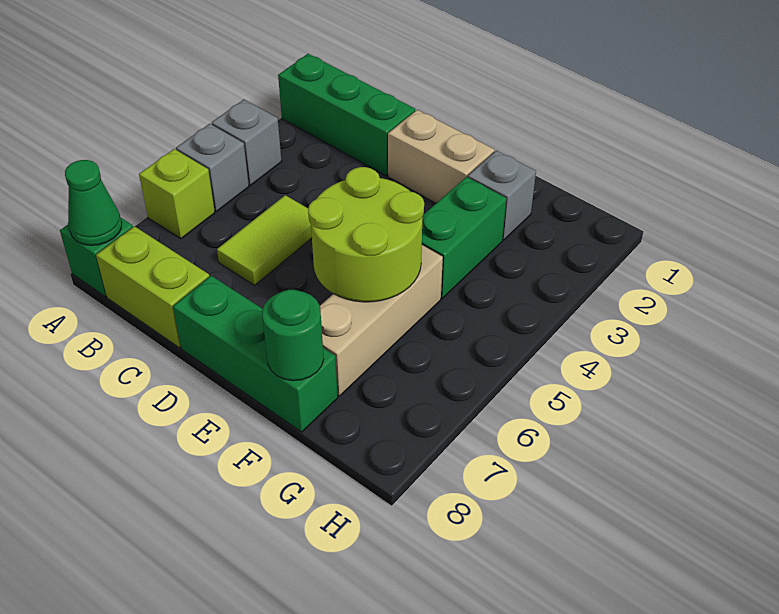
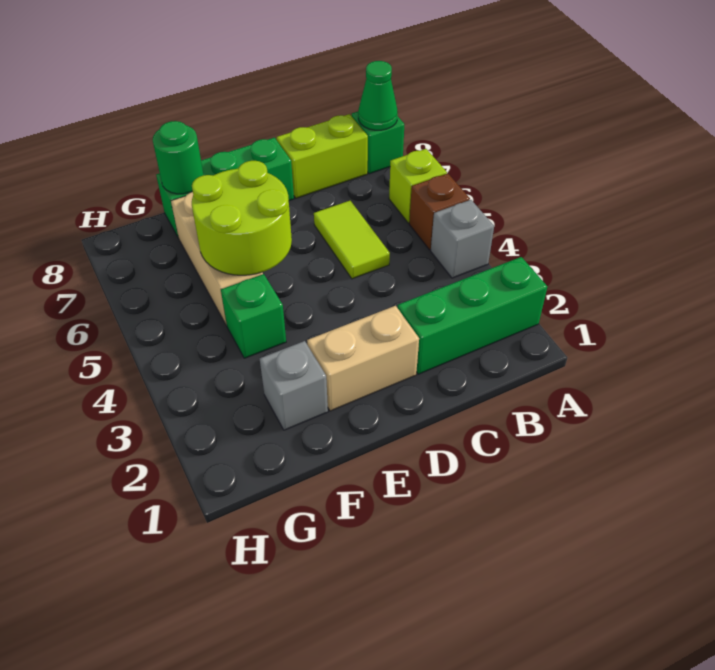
grey brick A5 level 1 -> brown brick A5 level 1
green brick F3:F4 level 1 -> green brick F4 level 1

